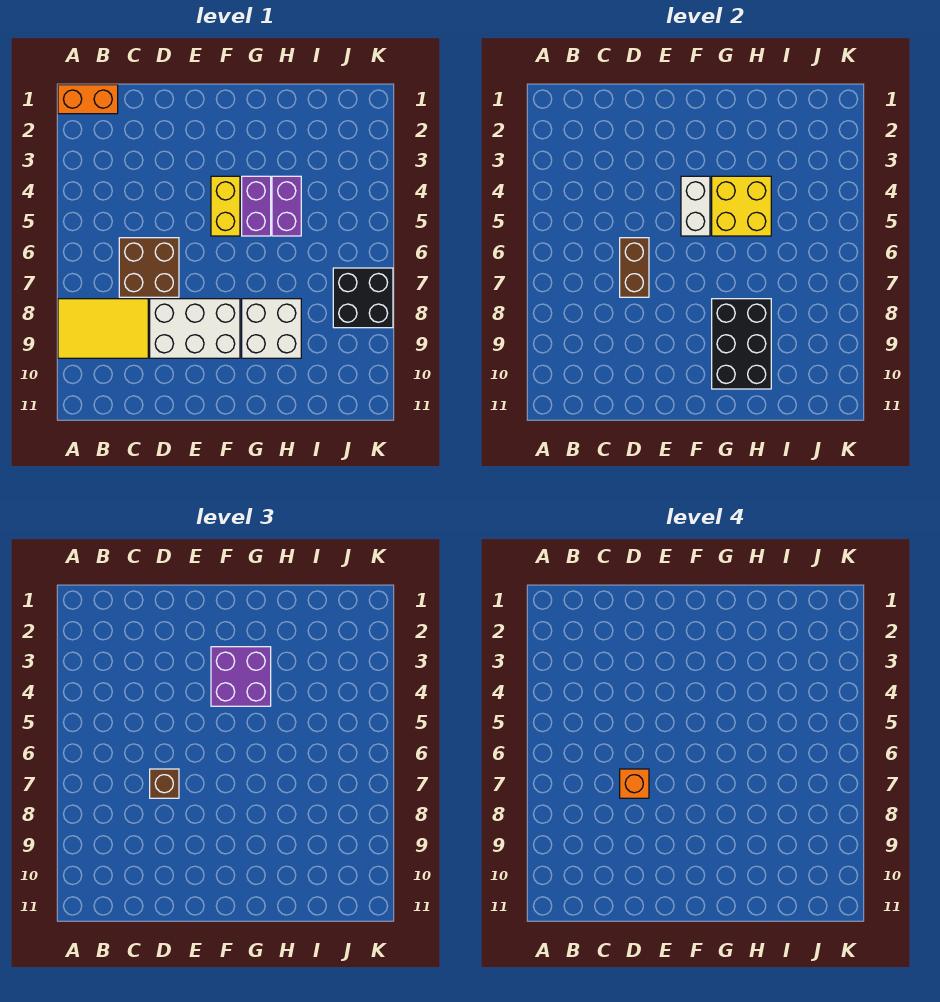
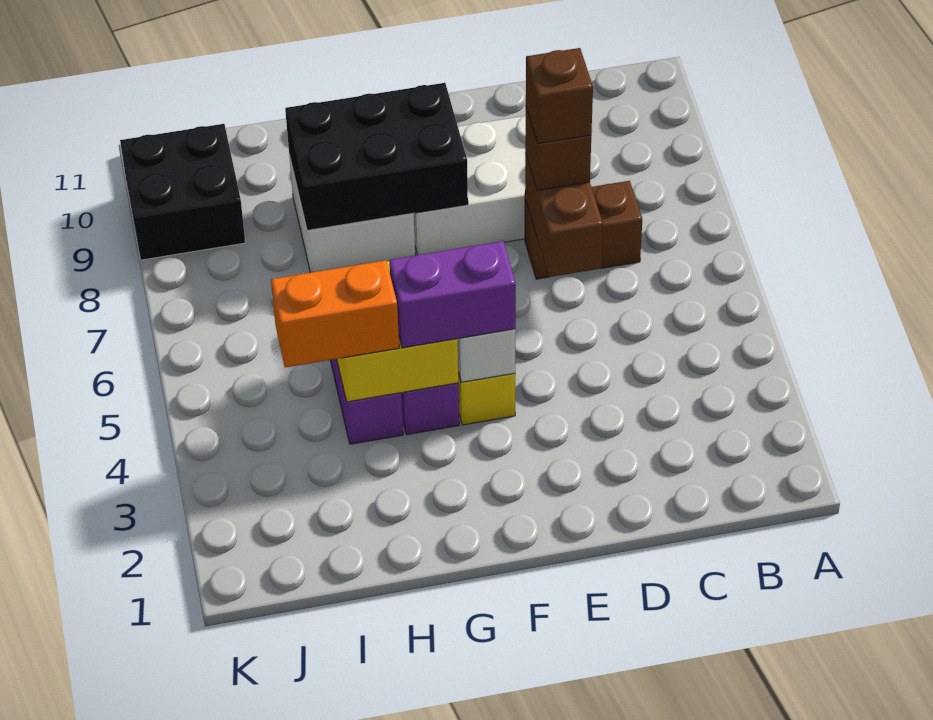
orange brick A1:B1 level 1 -> orange brick H4:I4 level 3
yellow tile A8:C9 level 1 -> none
brown brick C6:D7 level 1 -> brown brick C7:D7 level 1
orange brick D7 level 4 -> brown brick D7 level 4
purple brick F3:G4 level 3 -> purple brick F4:G4 level 3
black brick G8:H10 level 2 -> black brick F8:H9 level 2
black brick J7:K8 level 1 -> black brick J9:K10 level 1

